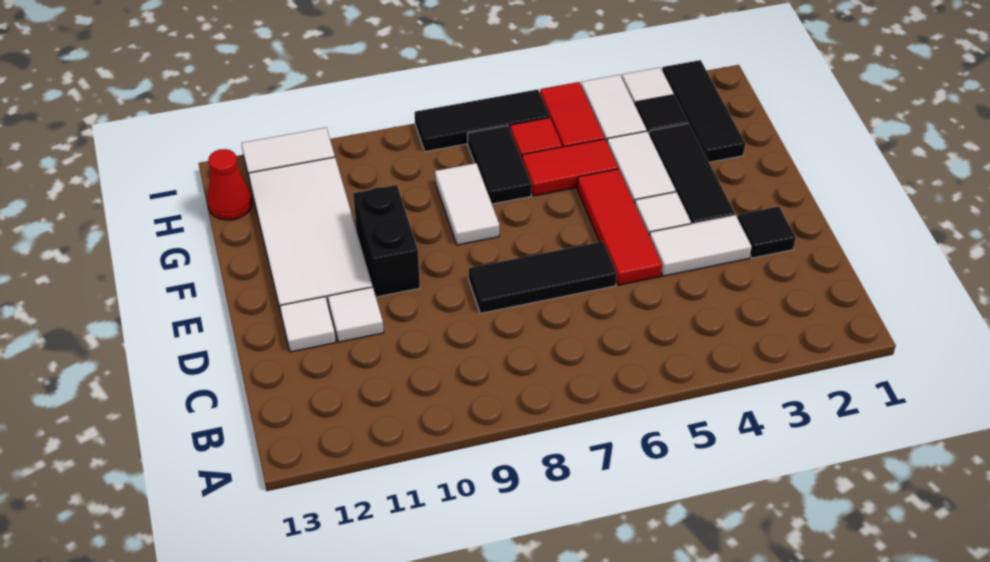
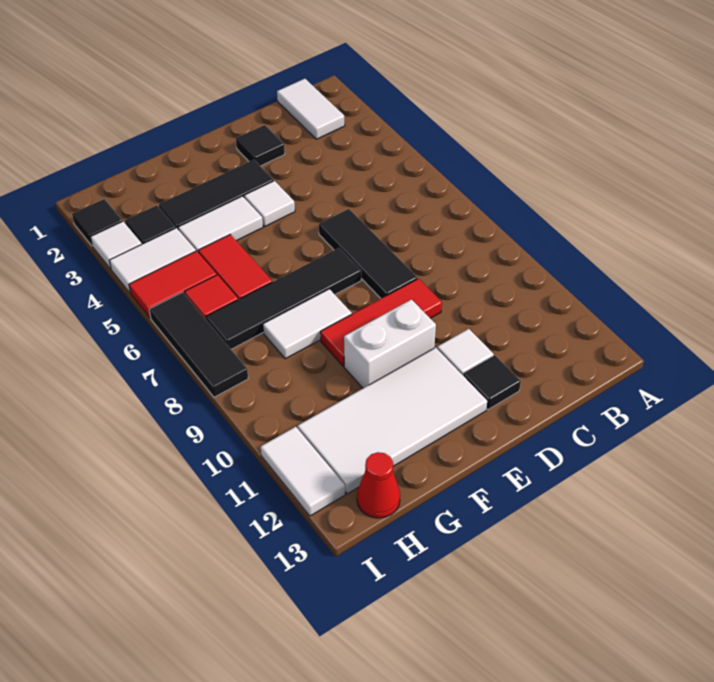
white tile D3:D4 level 1 -> white tile B1:B2 level 1
red tile D5:F5 level 1 -> red tile D9:F9 level 1
white tile D12 level 1 -> black tile D12 level 1
black brick E10:F10 level 1 -> white brick E10:F10 level 1
black tile G2:I2 level 1 -> black tile I2 level 1
black tile G7:H7 level 1 -> black tile E7:H7 level 1

